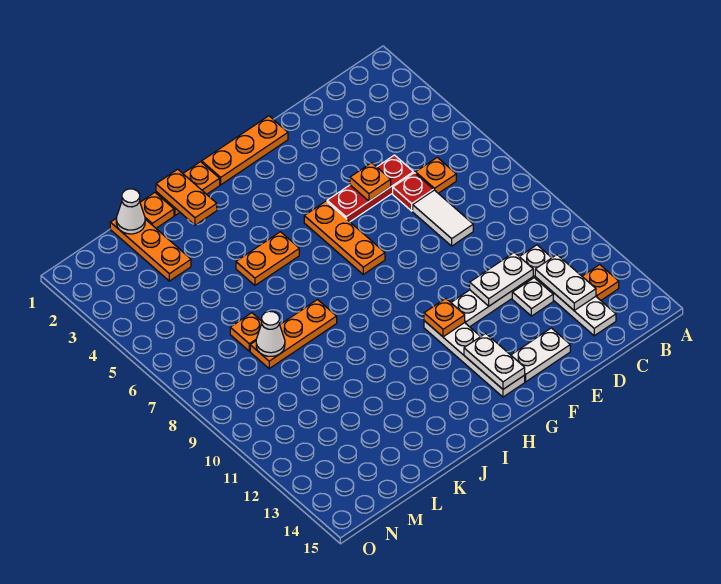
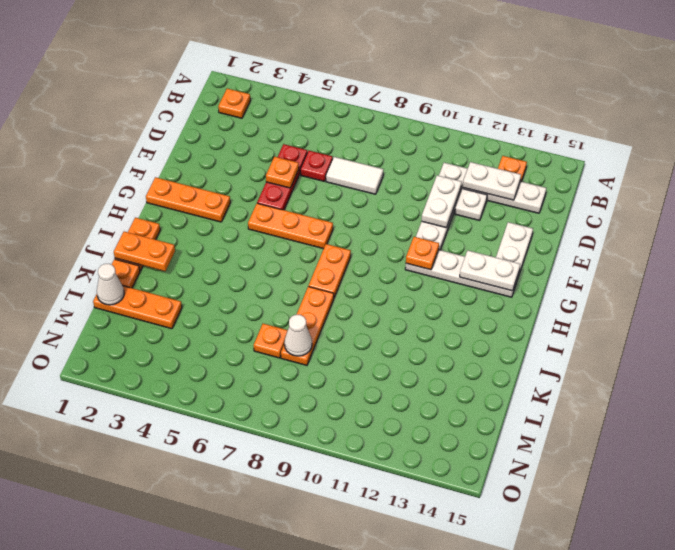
orange plate C6 level 1 -> orange plate B2 level 1
orange plate F1:H1 level 1 -> orange plate G1:G3 level 1
orange plate I5:J5 level 1 -> orange plate H8:I8 level 1

